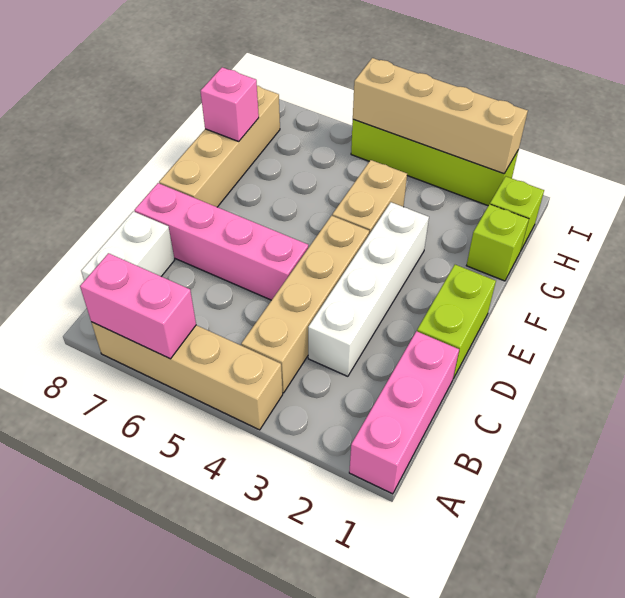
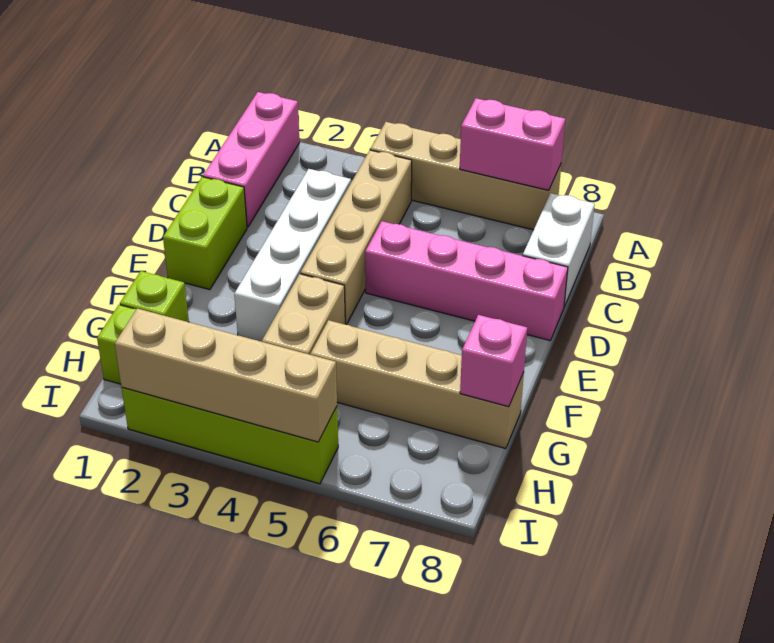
tan brick E8:H8 level 1 -> tan brick G5:G8 level 1

